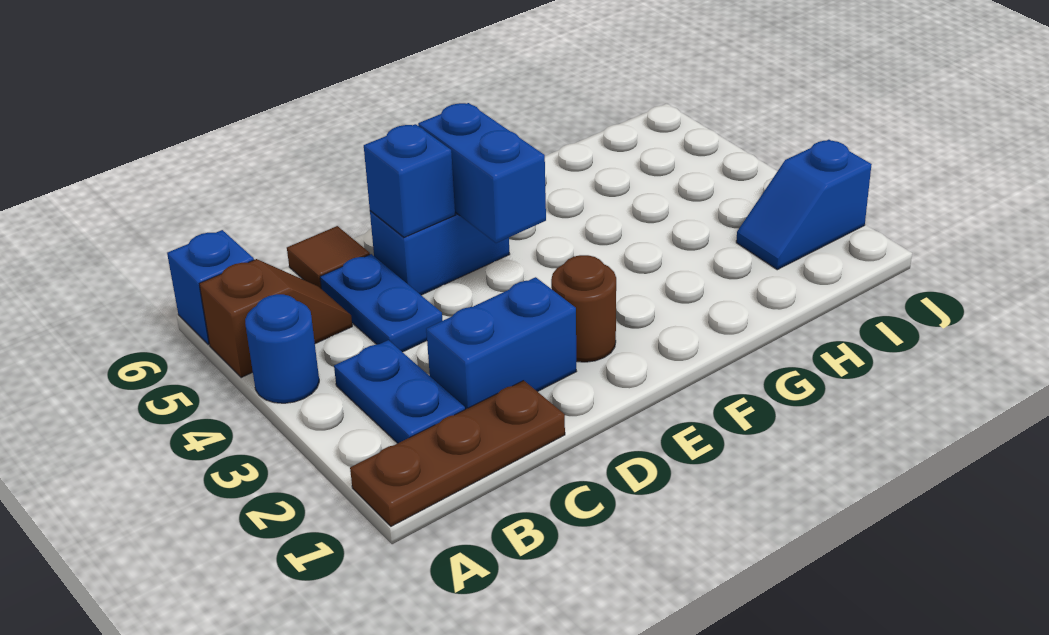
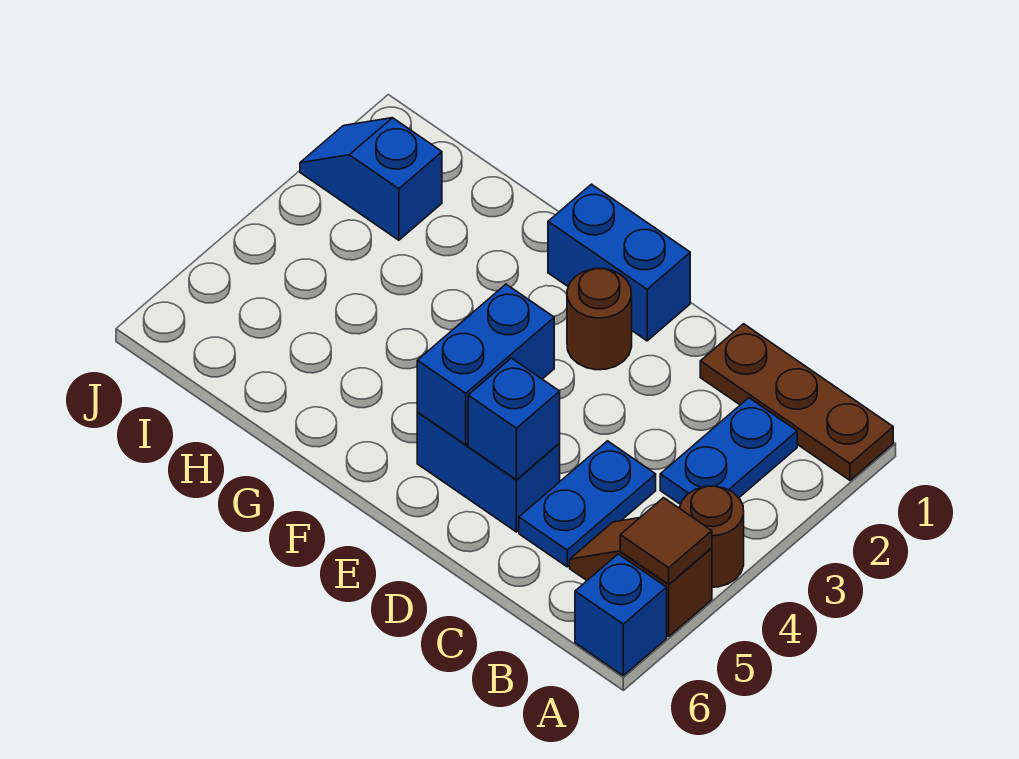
blue round brick A4 level 1 -> brown round brick A4 level 1
blue brick C2:D2 level 1 -> blue brick E1:F1 level 1
brown tile C6 level 1 -> brown tile A5 level 2
blue slope I2:J2 level 1 top J -> blue slope I2:J2 level 1 top I

